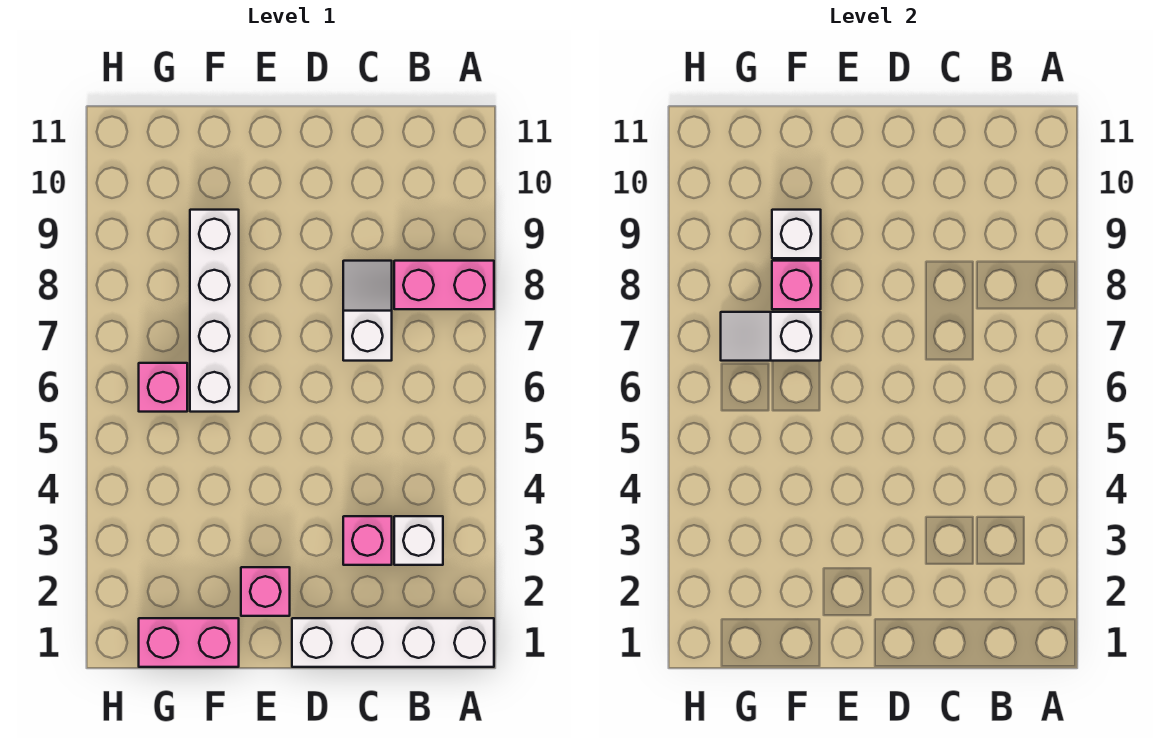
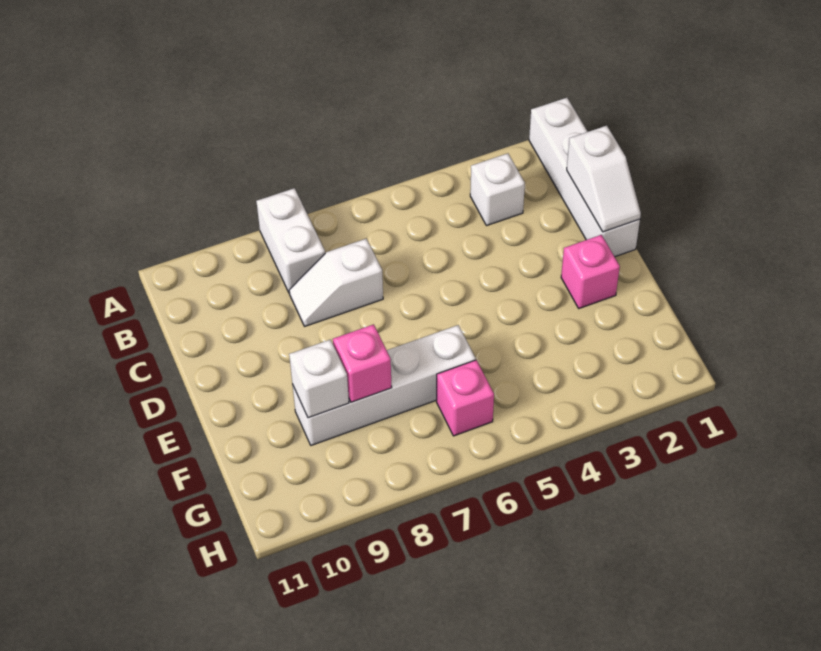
pink brick A8:B8 level 1 -> white brick A8:B8 level 1
pink brick C3 level 1 -> none
pink brick F1:G1 level 1 -> none
white slope F7:G7 level 2 top F -> white slope C1:D1 level 2 top C

